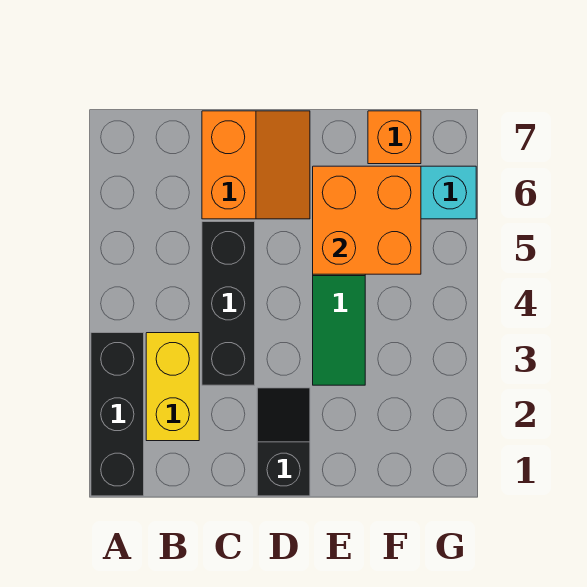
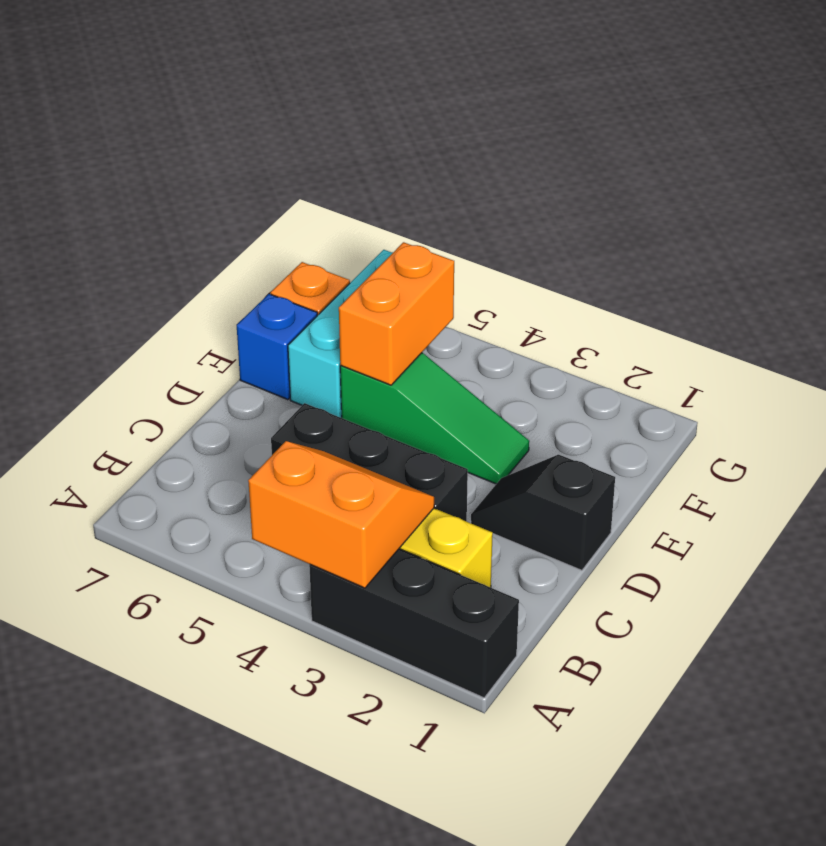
orange slope C6:D7 level 1 top C -> orange slope A3:B4 level 2 top A
orange brick E5:F6 level 2 -> orange brick E5:F5 level 2
none -> blue brick E7 level 1

